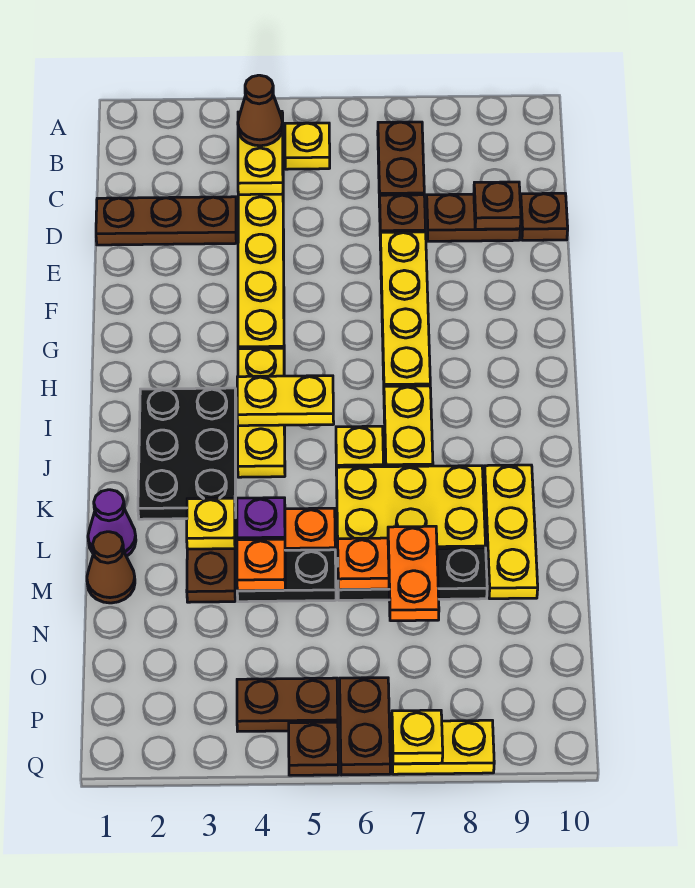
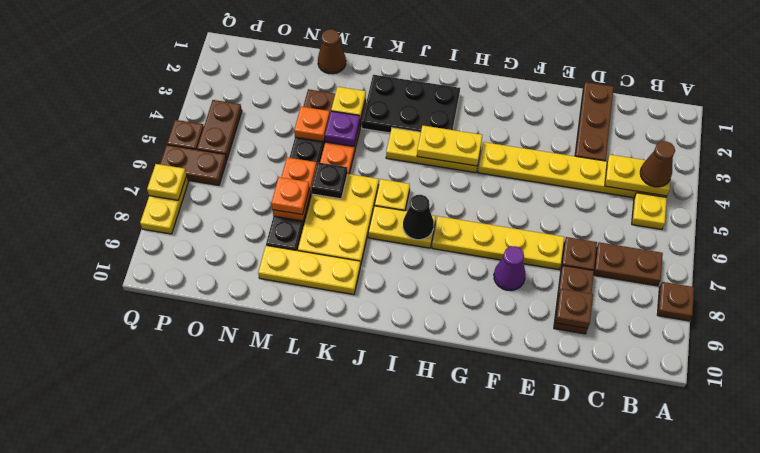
brown plate D10 level 1 -> brown plate A8 level 1
yellow plate I4:I5 level 2 -> yellow plate H4:I4 level 2
none -> black cone I7 level 2
purple cone L1 level 1 -> purple cone F8 level 1
none -> black plate L6 level 2
orange plate M7:N7 level 3 -> orange plate M7 level 3

